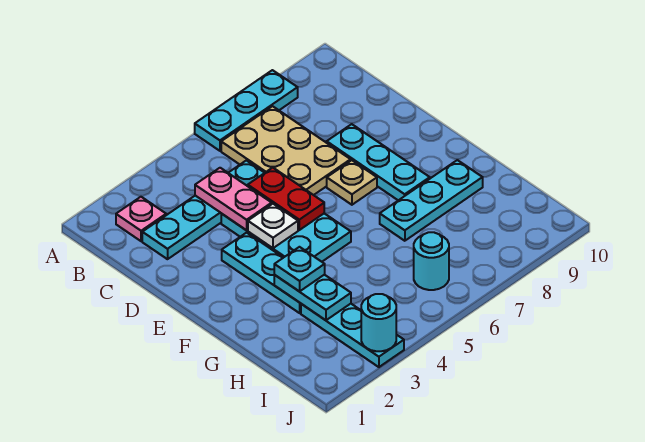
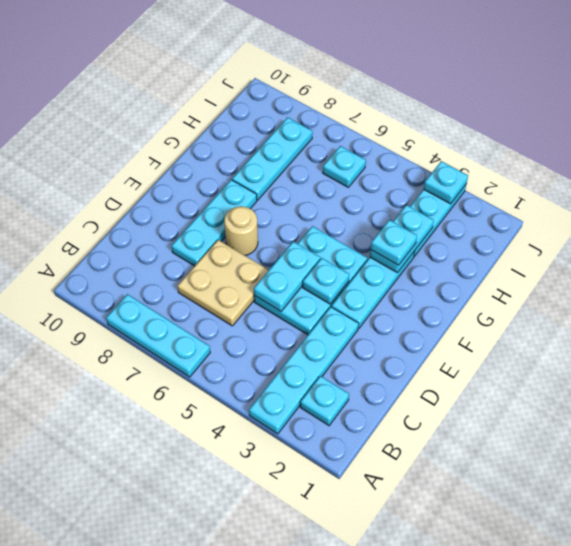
pink plate B2 level 1 -> cyan plate B2 level 1
tan plate B6:D7 level 1 -> tan plate C6:D7 level 1
cyan plate C2:C5 level 1 -> cyan plate A3:D3 level 1
pink plate C4:D4 level 2 -> none
red plate D5:E5 level 2 -> cyan plate D5:E5 level 2
white plate E4 level 2 -> cyan plate E4 level 2
tan plate E7 level 1 -> tan round brick E7 level 1
cyan plate G7:G9 level 1 -> cyan plate G8:I8 level 1
cyan round brick I6 level 1 -> cyan plate I6 level 1
cyan round brick J3 level 2 -> cyan plate J3 level 2

